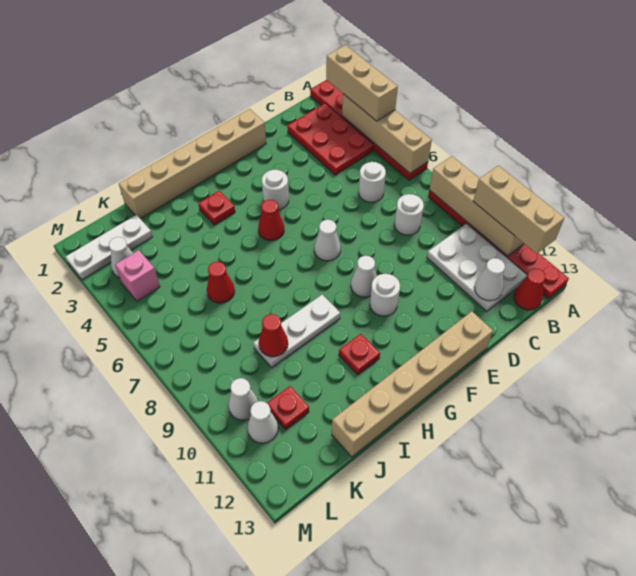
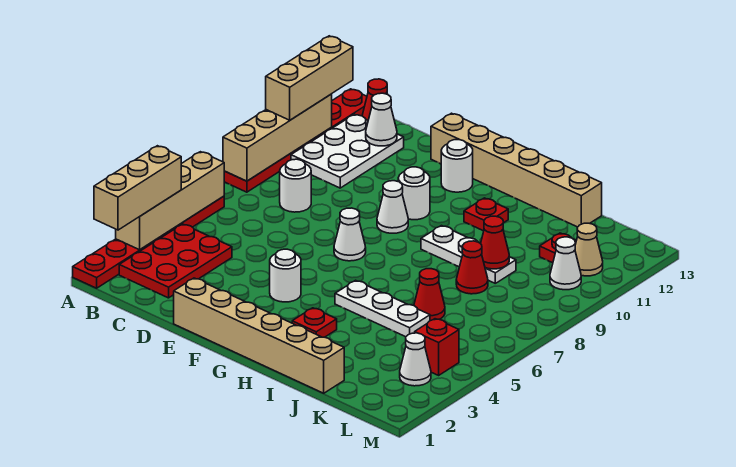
white round brick C6 level 1 -> white round brick F12 level 1
red cone G5 level 1 -> red cone J8 level 1
white plate K2:M2 level 1 -> white plate H5:J5 level 1
pink brick L4 level 1 -> red brick L4 level 1
white cone L11 level 1 -> tan cone L11 level 1

